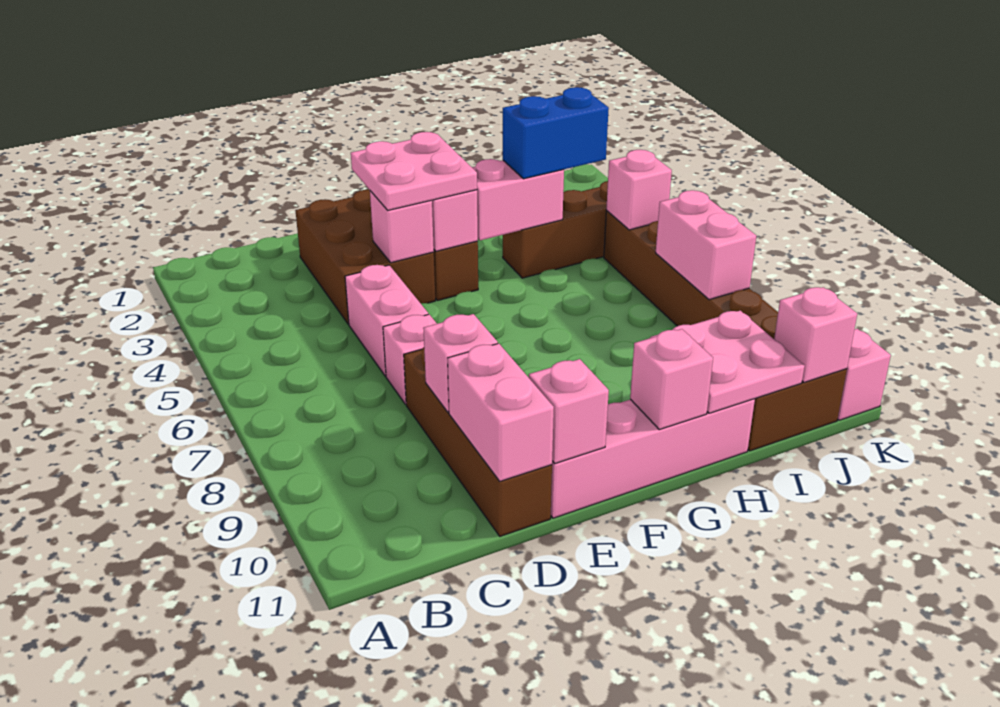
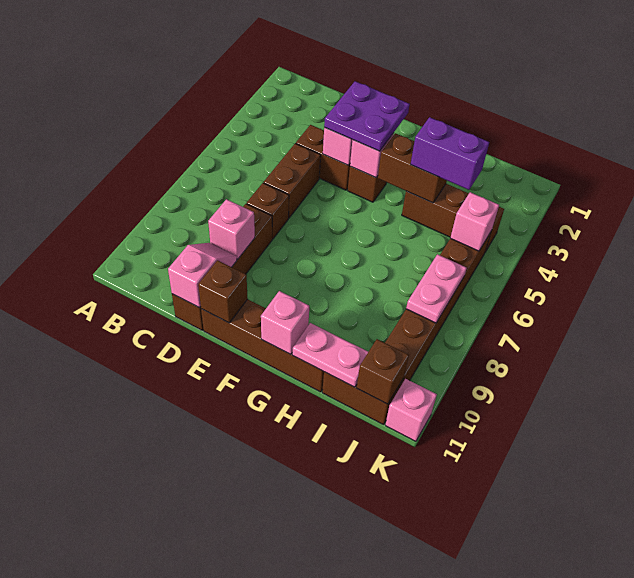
brown brick D2:E4 level 1 -> brown brick D4:E4 level 1
pink brick D5:D6 level 1 -> brown brick D5:D6 level 1
pink brick D7 level 1 -> brown brick D7 level 1
pink brick D10:D11 level 2 -> pink slope D10:D11 level 2 top 11
pink plate E3:F4 level 3 -> purple plate E3:F4 level 3
pink brick E11:H11 level 1 -> brown brick E11:H11 level 1
pink brick E11 level 2 -> brown brick E11 level 2
pink brick G4:H4 level 2 -> brown brick G4:H4 level 2
blue brick H4:I4 level 3 -> purple brick H4:I4 level 3
pink plate H10:I11 level 2 -> pink plate H11:I11 level 2
pink brick J7:J8 level 2 -> pink plate J7:J8 level 2
pink brick J11 level 2 -> brown brick J11 level 2

